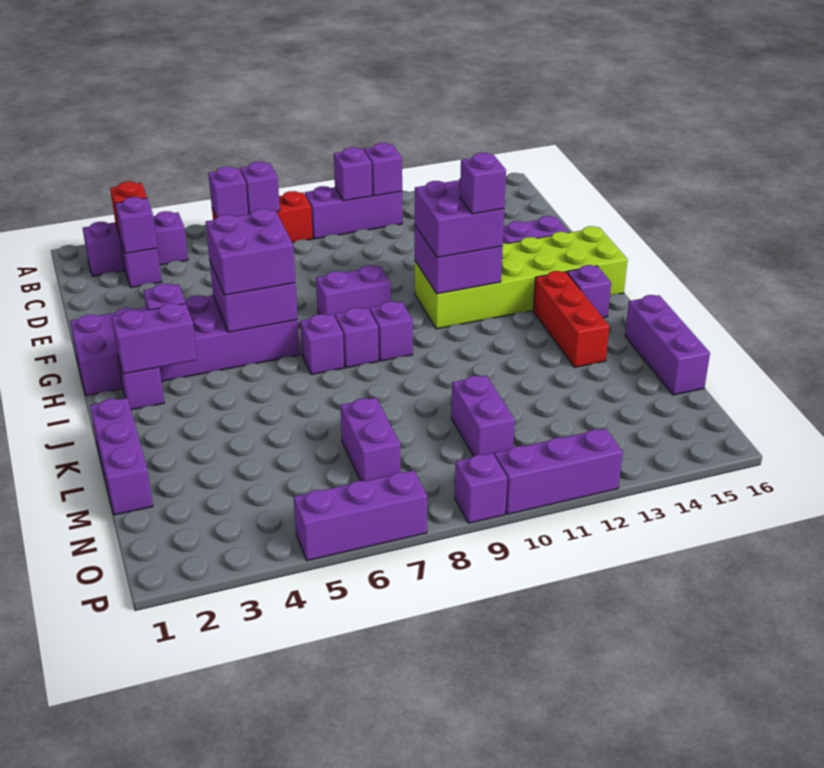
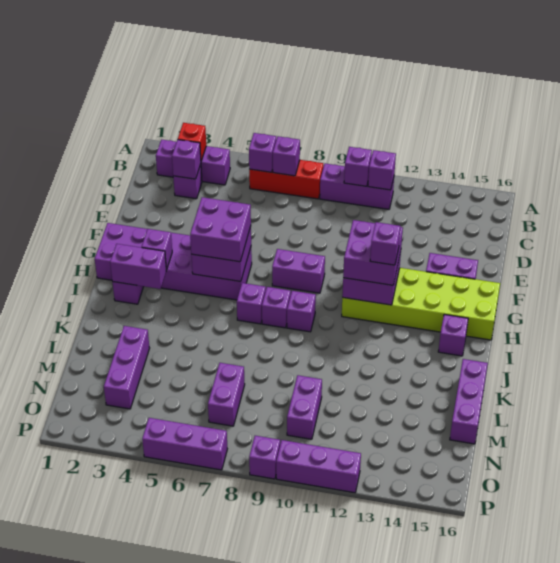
red brick I14:K14 level 1 -> none
purple brick K1:M1 level 1 -> purple brick L3:N3 level 1

